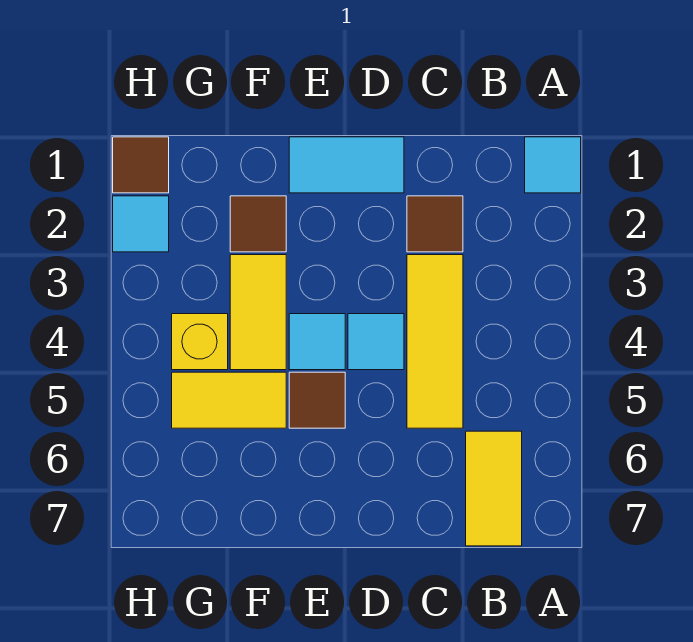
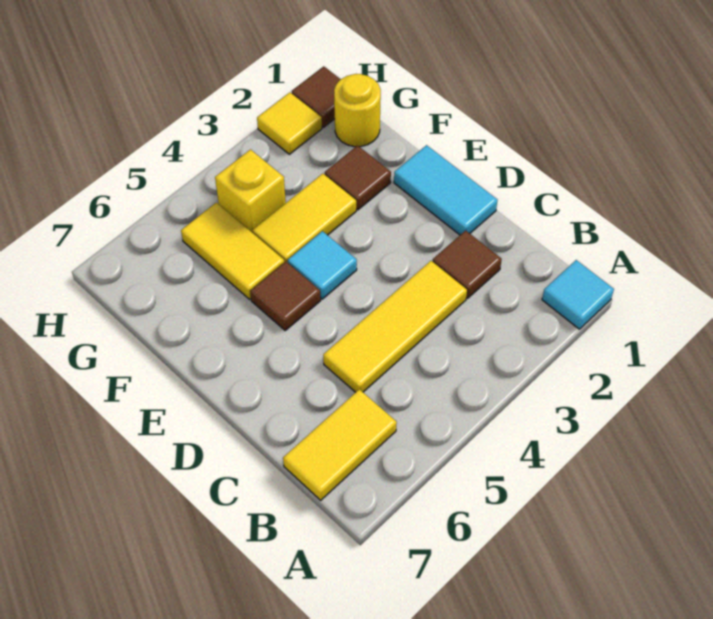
cyan tile D4 level 1 -> none
none -> yellow round brick G1 level 1
cyan tile H2 level 1 -> yellow tile H2 level 1

